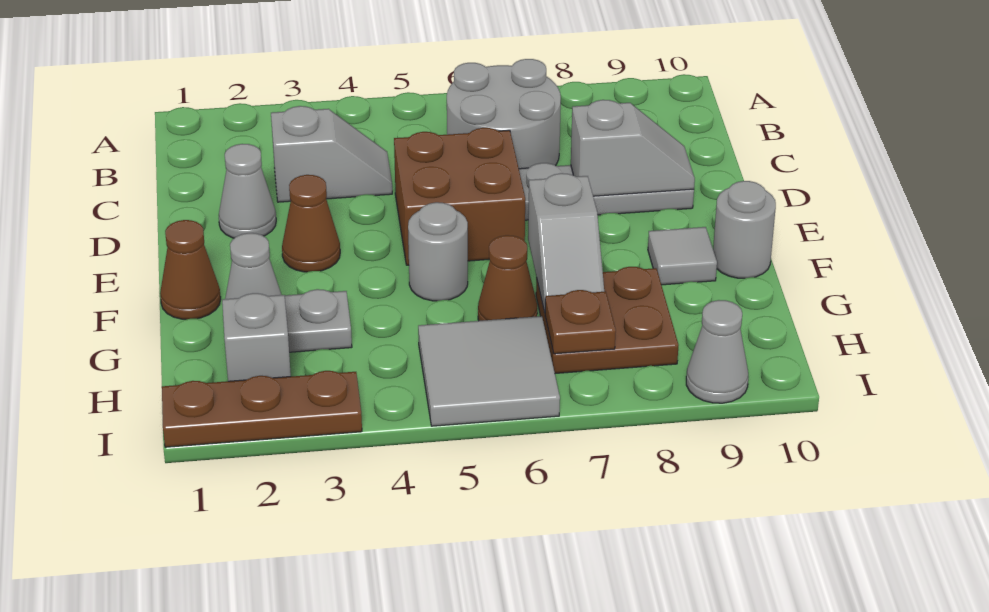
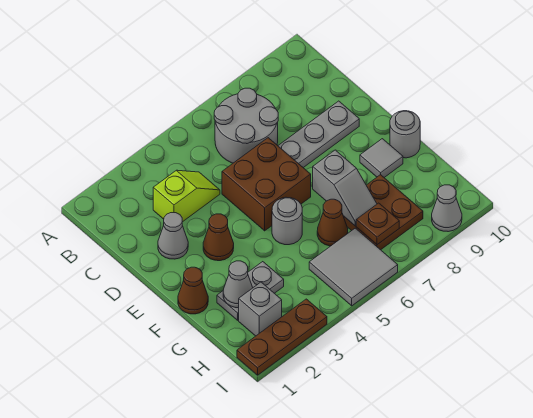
grey slope C3:C4 level 1 top 3 -> lime slope C3:C4 level 1 top 3
grey slope D8:D9 level 2 top 8 -> none

